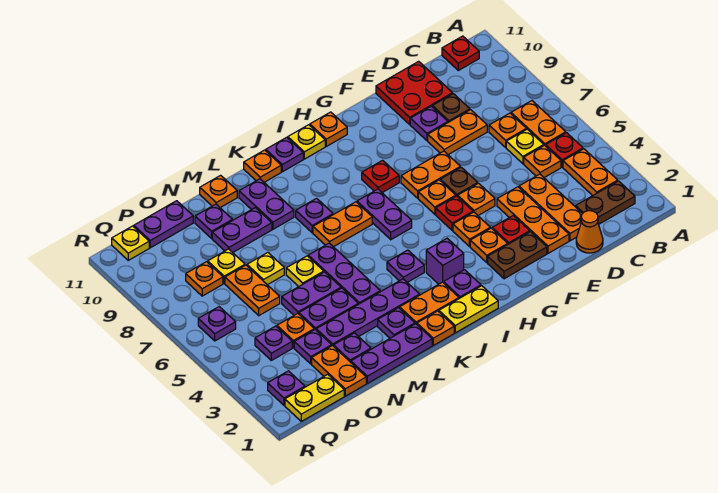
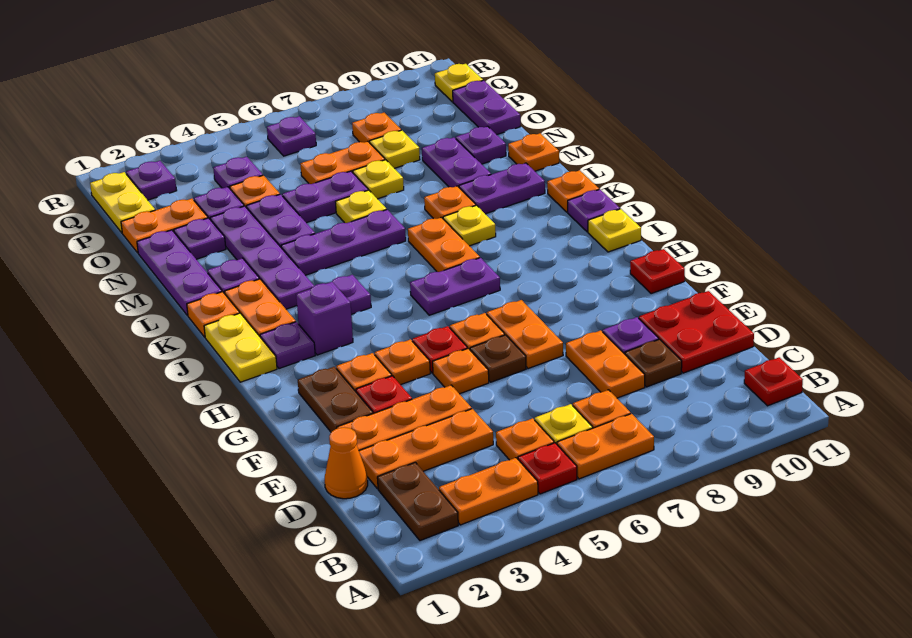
red plate H8 level 1 -> red plate G11 level 1
orange plate H11 level 1 -> orange plate L8 level 1
purple plate K8 level 1 -> yellow plate K8 level 1
purple plate M5:N5 level 1 -> purple plate N5:N6 level 1

